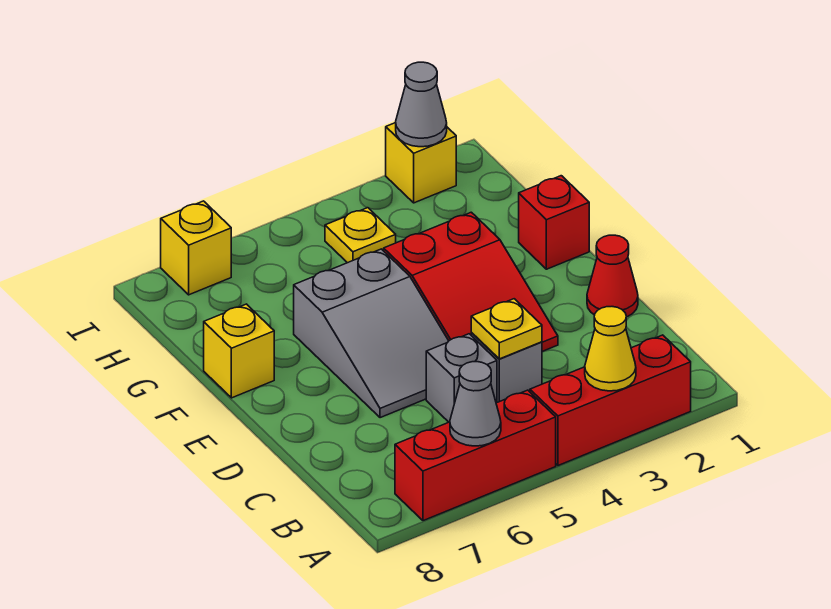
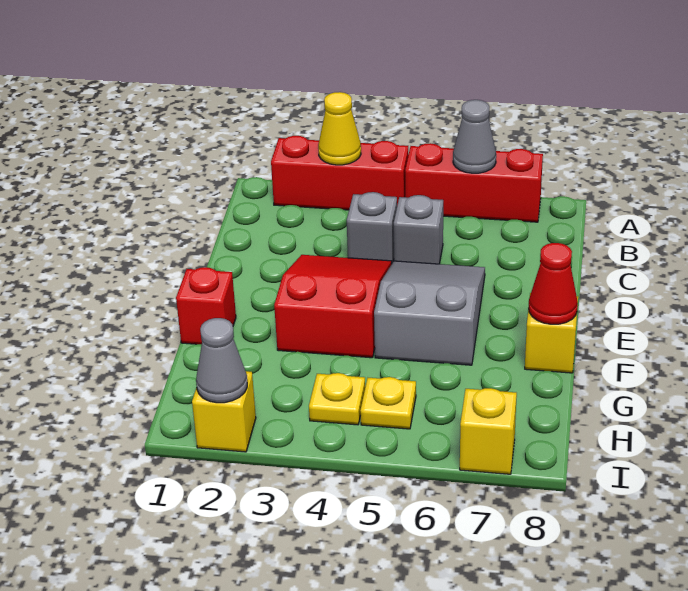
yellow plate C4 level 2 -> yellow plate H5 level 1
red cone D1 level 1 -> red cone F8 level 2

